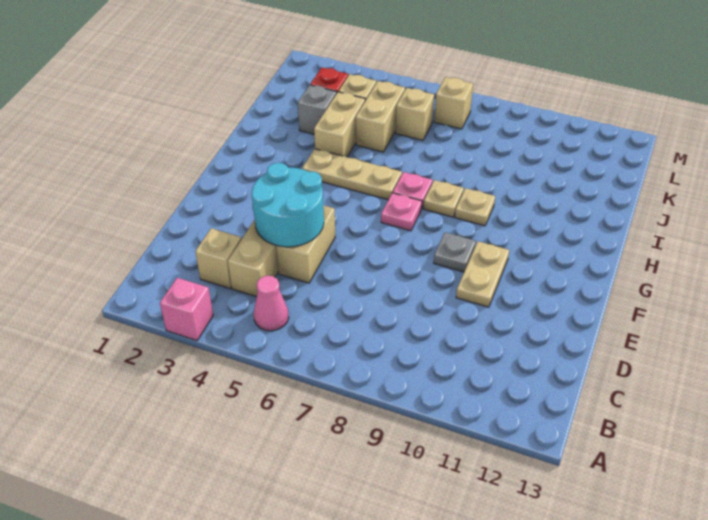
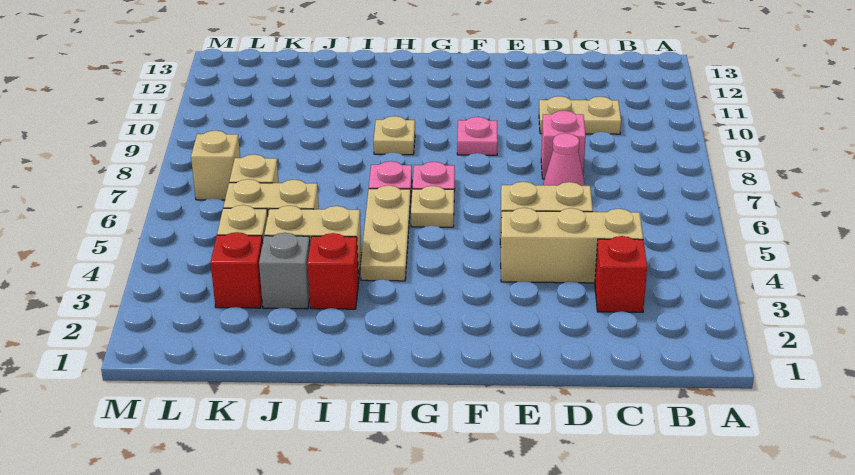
pink brick A3 level 1 -> pink brick D8 level 1
pink cone B5 level 1 -> pink cone D7 level 1
tan brick C3 level 1 -> red brick C3 level 1
cyan round brick D4:E5 level 2 -> none
tan plate E10:F10 level 1 -> tan plate C10:D10 level 1
grey plate F9 level 1 -> pink plate F9 level 1
tan plate H8 level 1 -> tan plate G6 level 1
none -> red brick I3 level 1

